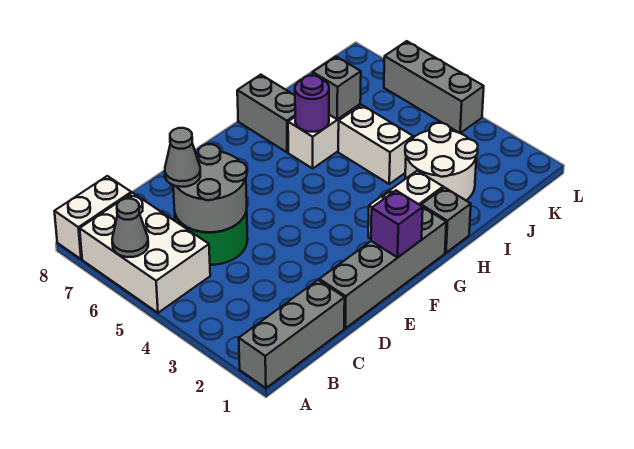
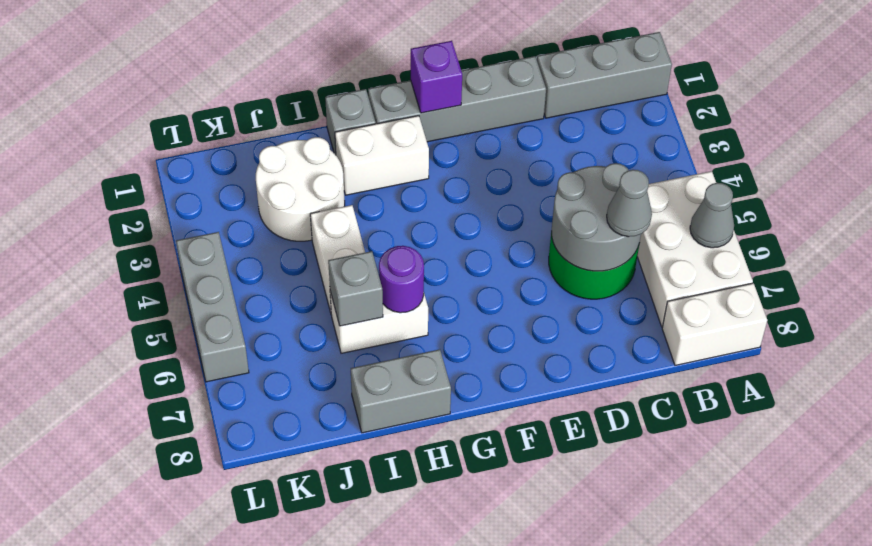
grey brick H7:H8 level 1 -> grey brick H8:I8 level 1

